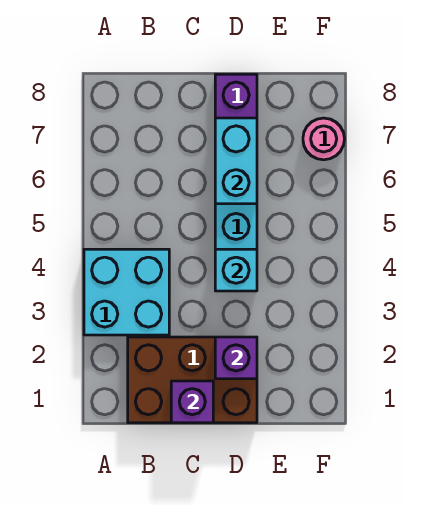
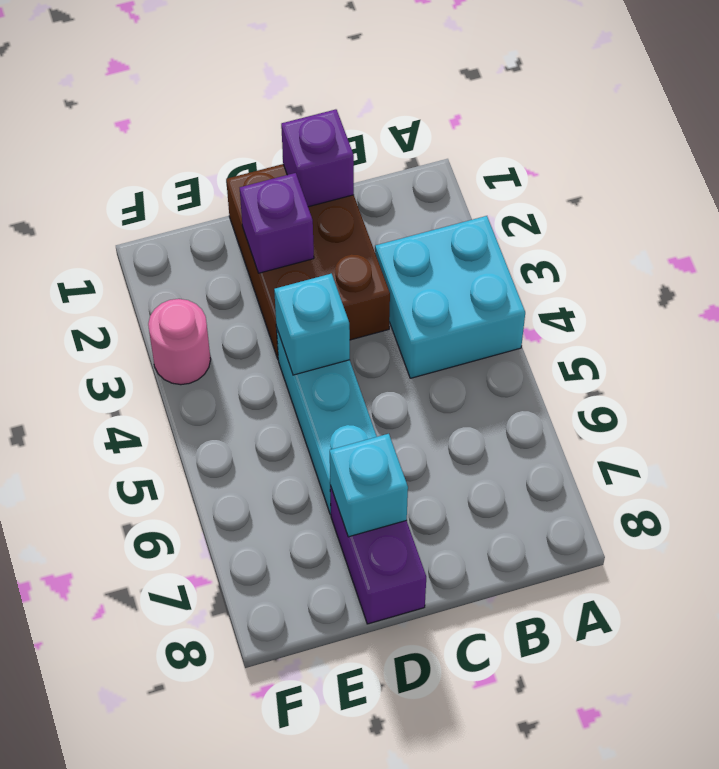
brown brick B1:D2 level 1 -> brown brick C1:D3 level 1
cyan brick D6:D7 level 2 -> cyan brick D7 level 2
pink round brick F7 level 1 -> pink round brick F3 level 1

